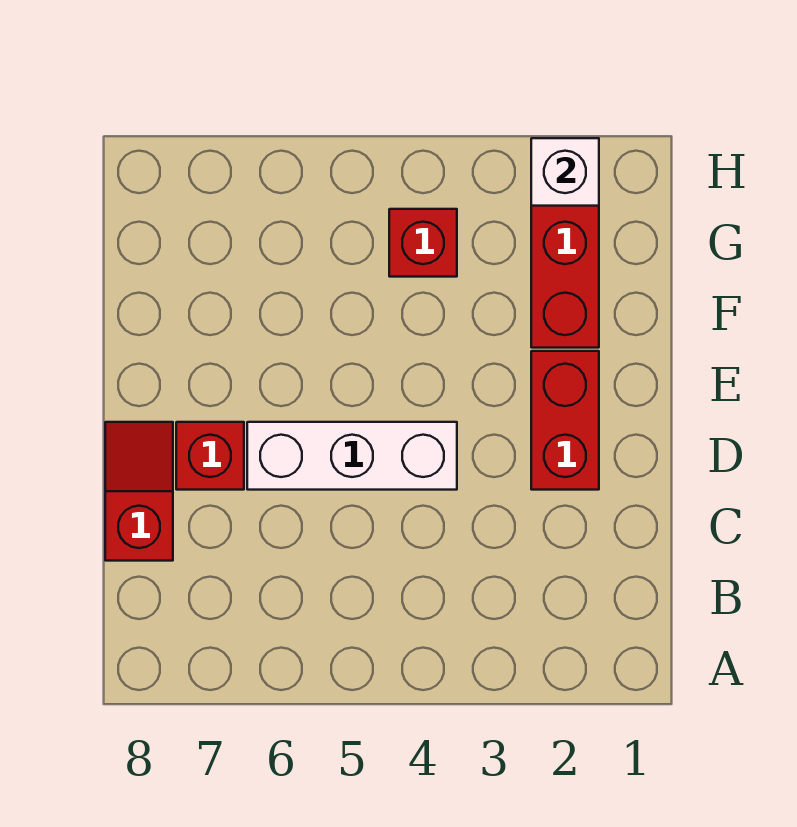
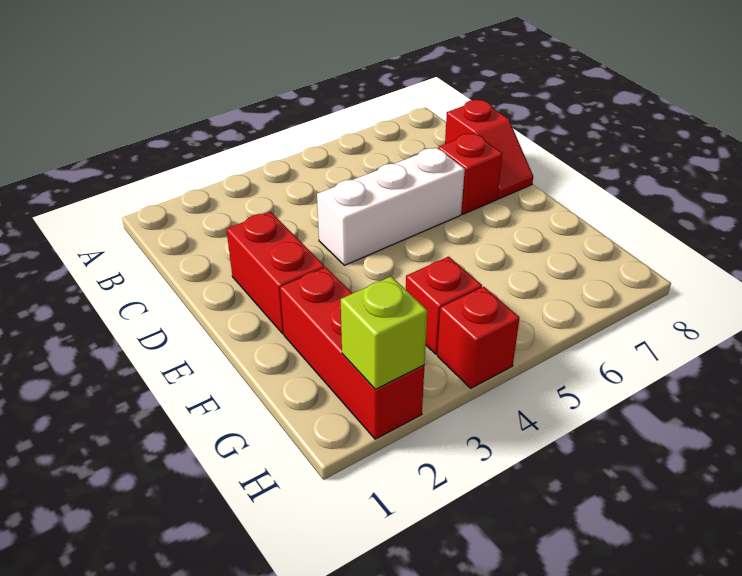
white brick H2 level 2 -> lime brick H2 level 2
none -> red brick H4 level 1

